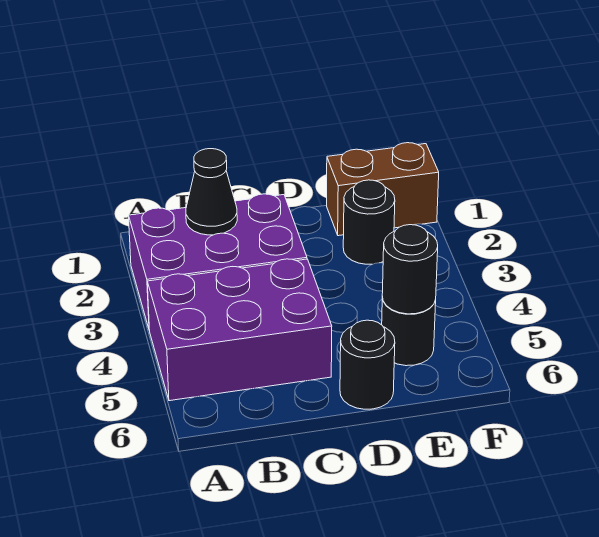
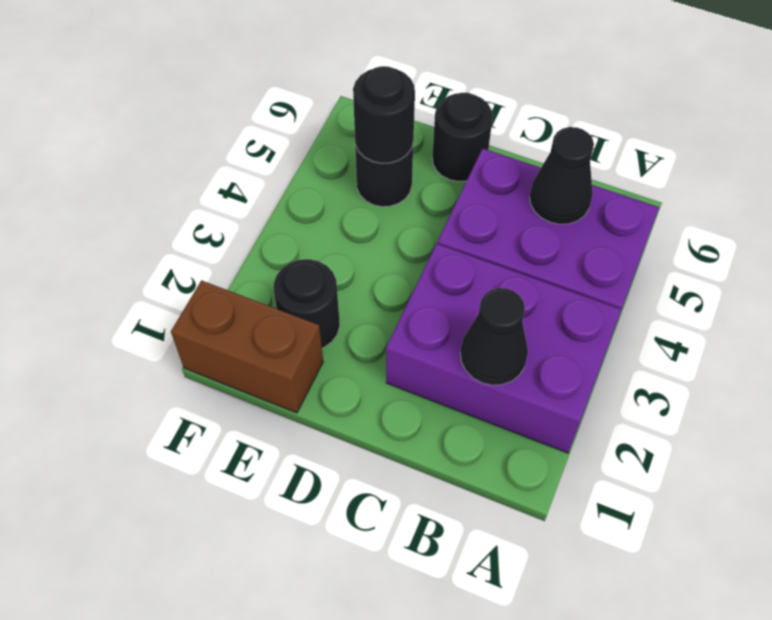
none -> black cone B5 level 2

